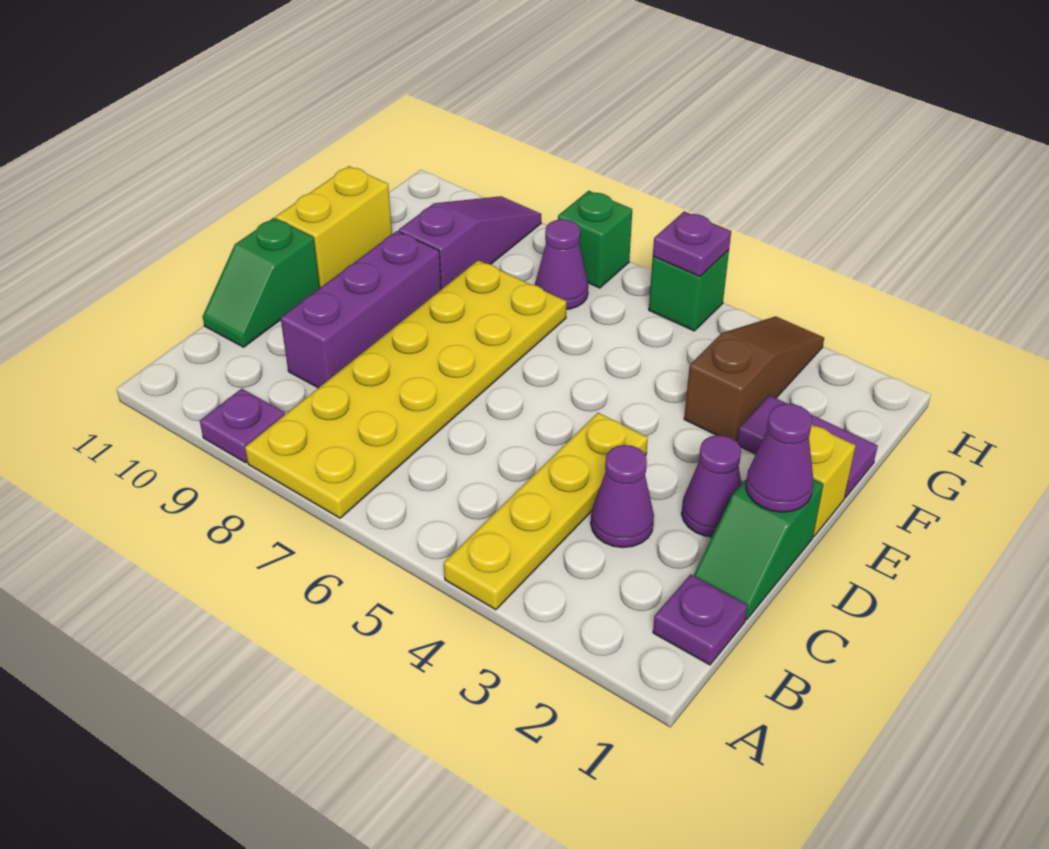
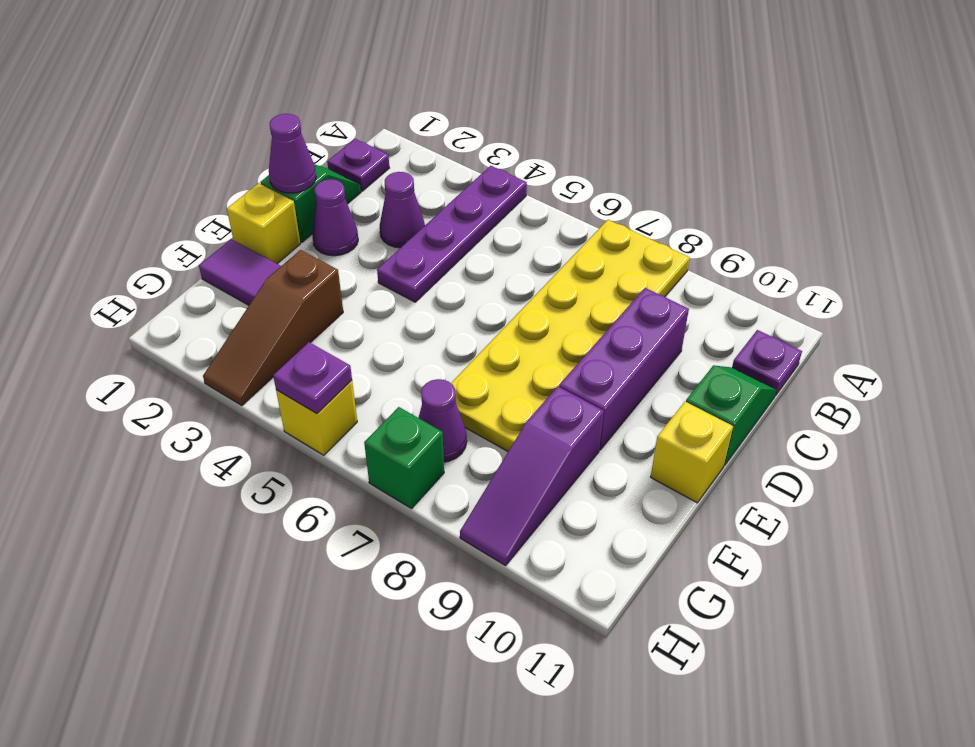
yellow plate A4:D4 level 1 -> purple plate A4:D4 level 1
purple plate A9 level 1 -> purple plate B11 level 1
yellow brick E11:F11 level 1 -> yellow brick E11 level 1
green brick H5 level 1 -> yellow brick H5 level 1

